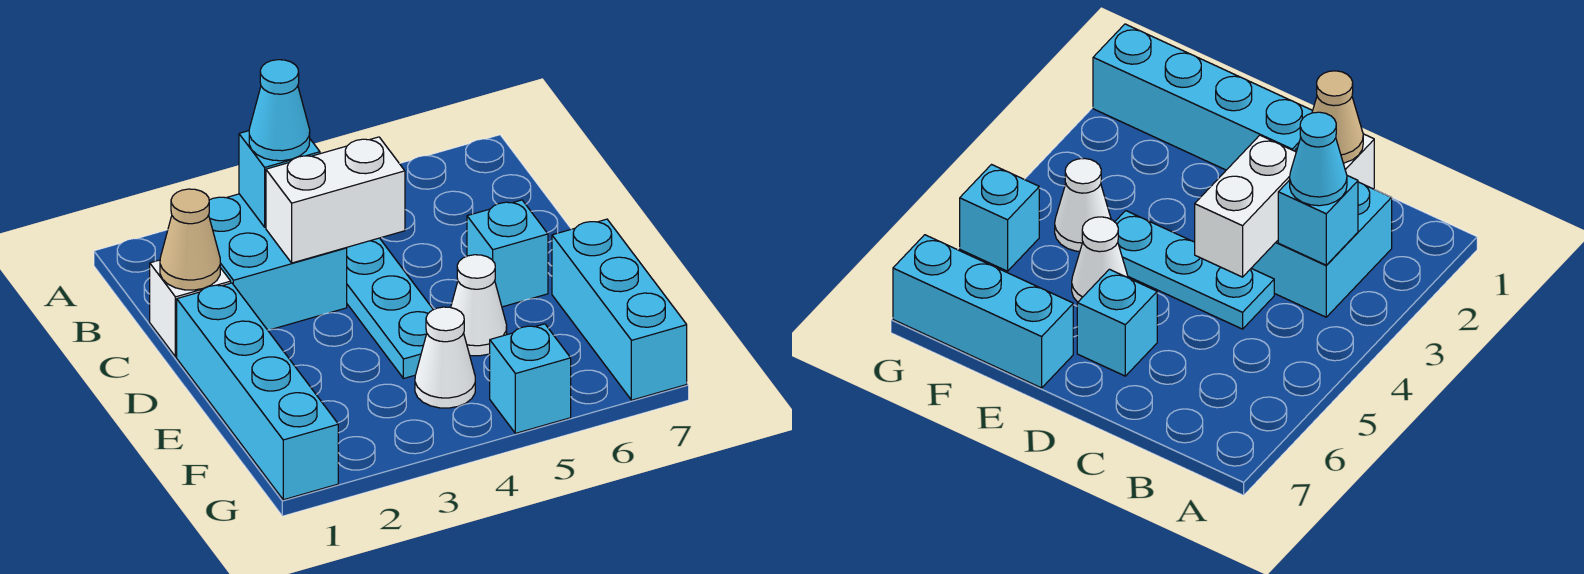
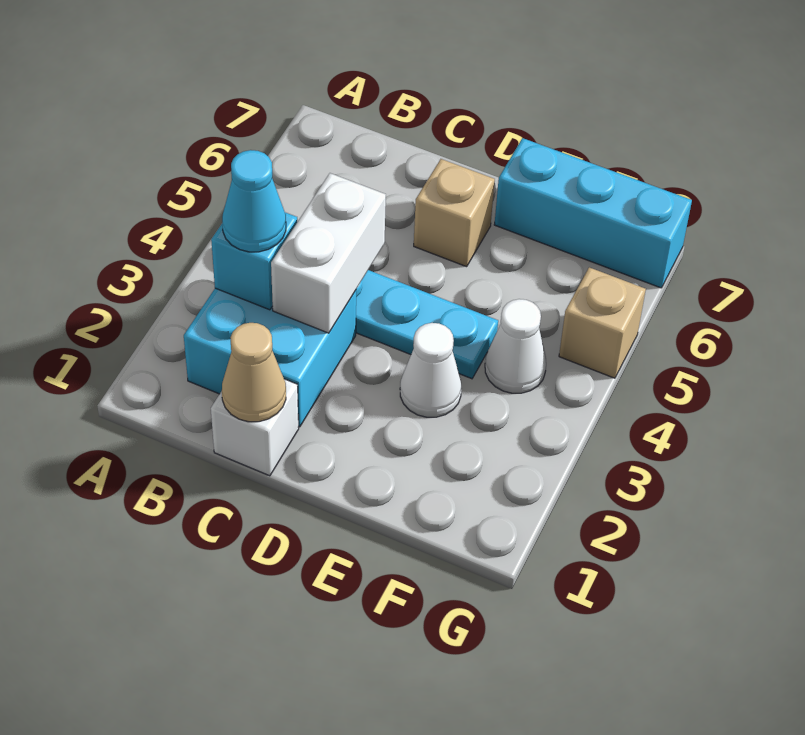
cyan brick D1:G1 level 1 -> none
cyan brick D6 level 1 -> tan brick D6 level 1
white cone E5 level 1 -> white cone E3 level 1
cyan brick G5 level 1 -> tan brick G5 level 1

